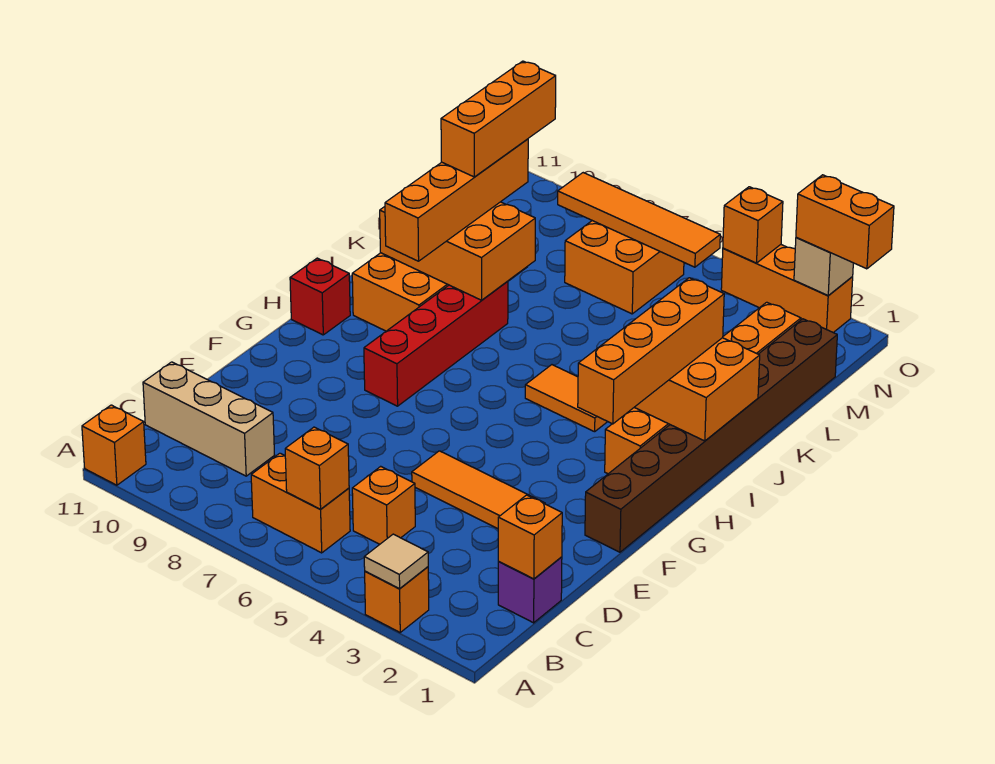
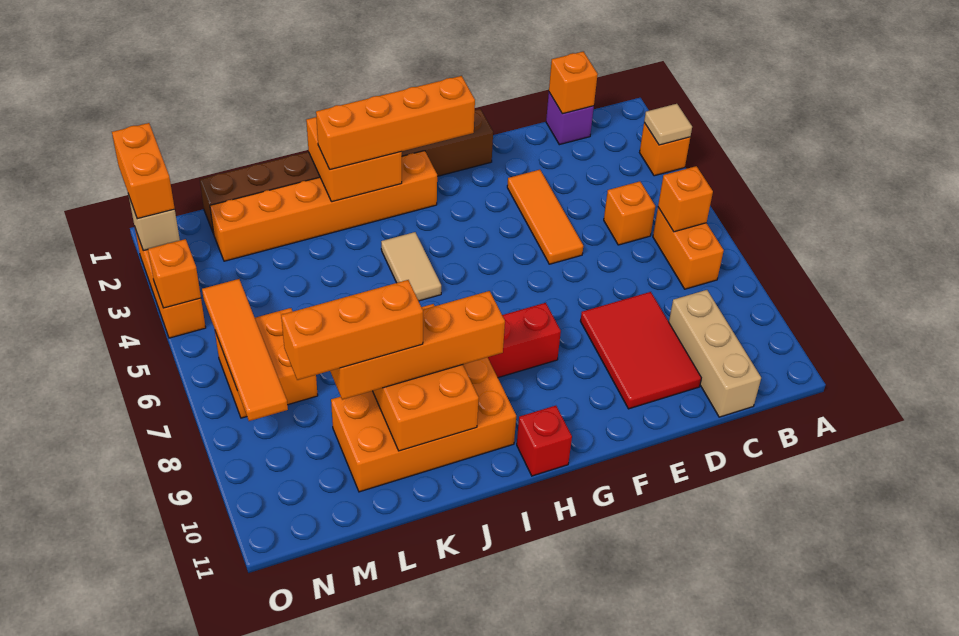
orange brick A11 level 1 -> none
none -> red tile D8:E10 level 1
orange tile I4:I5 level 1 -> tan tile I4:I5 level 1

